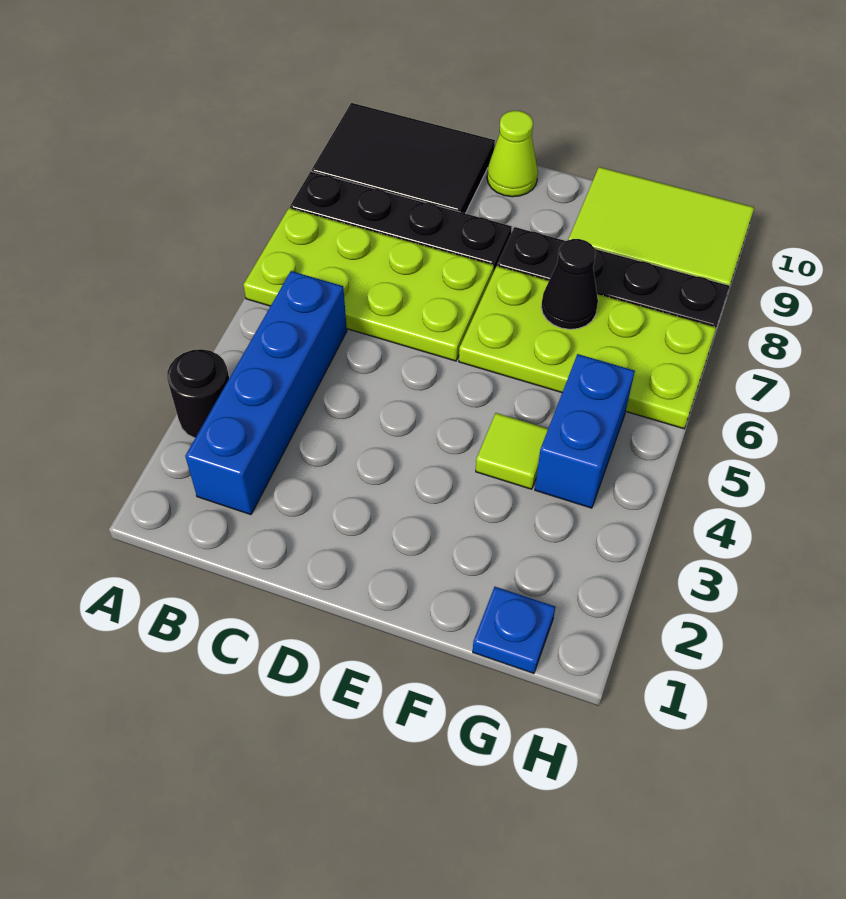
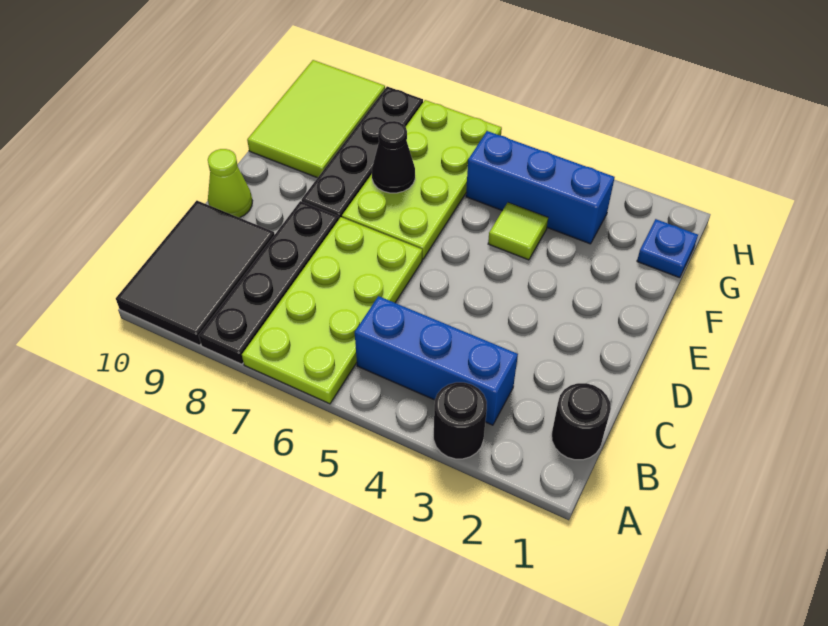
none -> black round brick B1 level 1
blue brick B2:B5 level 1 -> blue brick B3:B5 level 1
blue brick G4:G5 level 1 -> blue brick G3:G5 level 1

